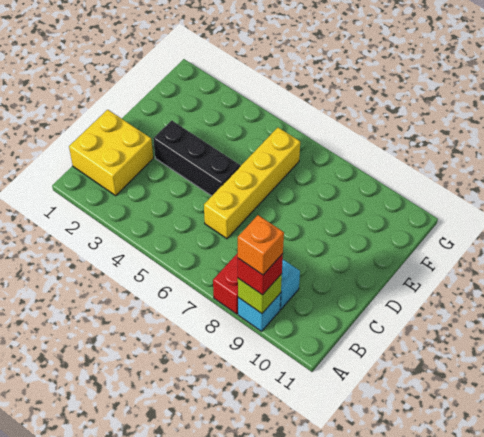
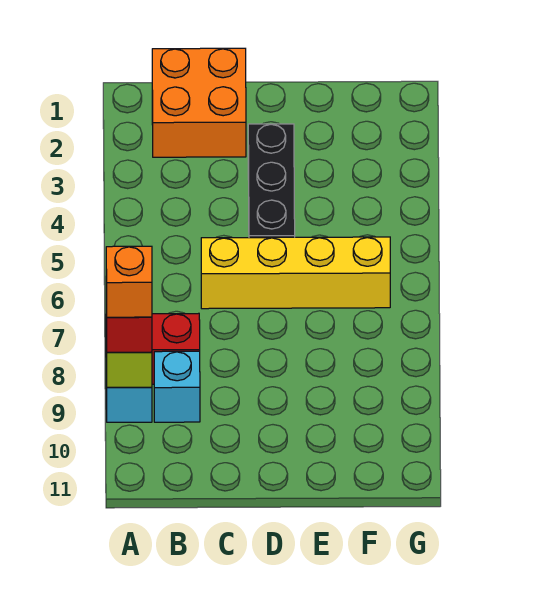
yellow brick B1:C2 level 1 -> orange brick B1:C2 level 1

